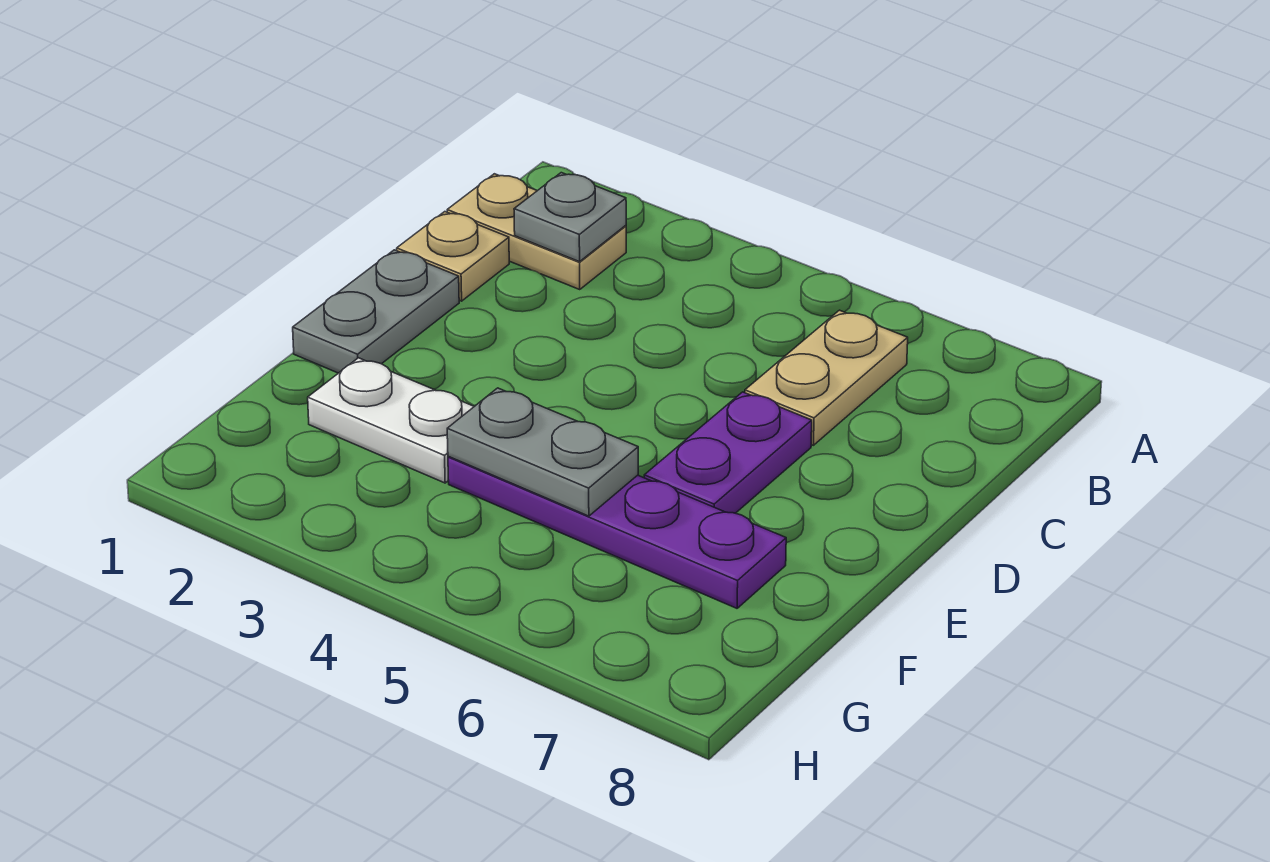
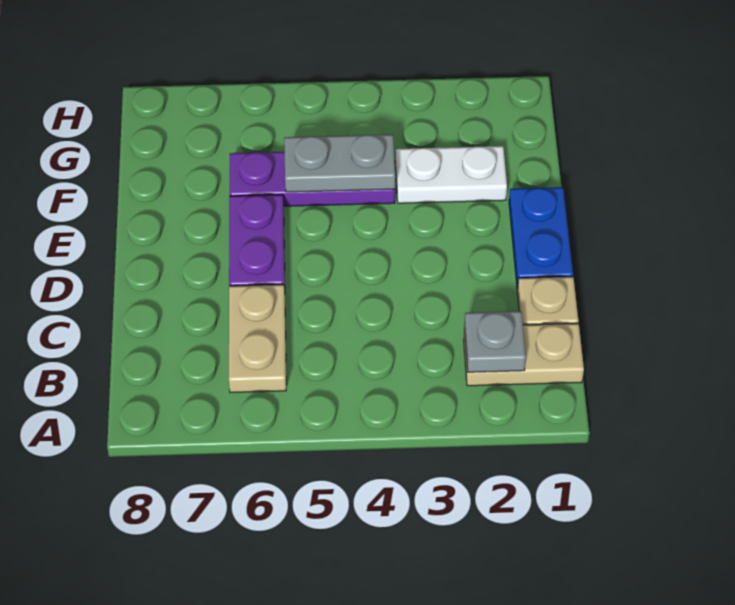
grey plate D1:E1 level 1 -> blue plate D1:E1 level 1
purple plate F4:F7 level 1 -> purple plate F4:F6 level 1

